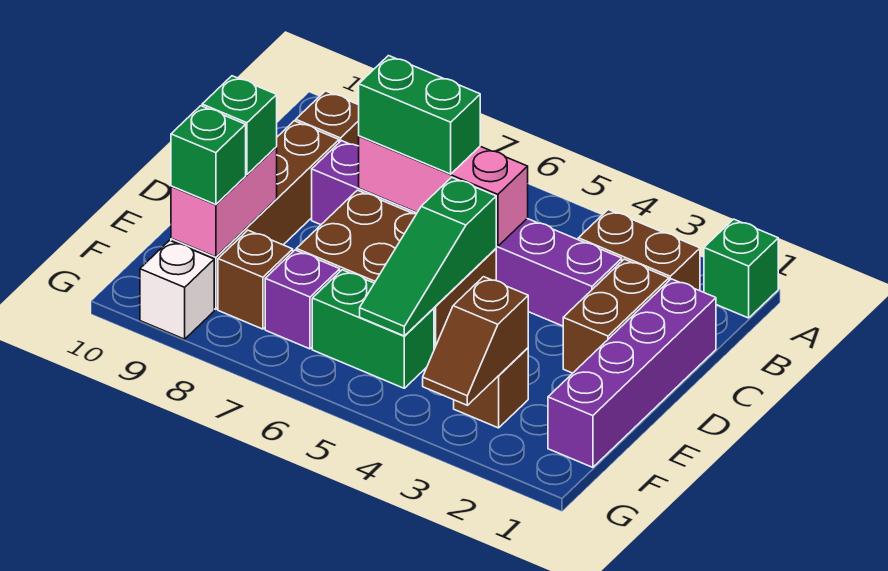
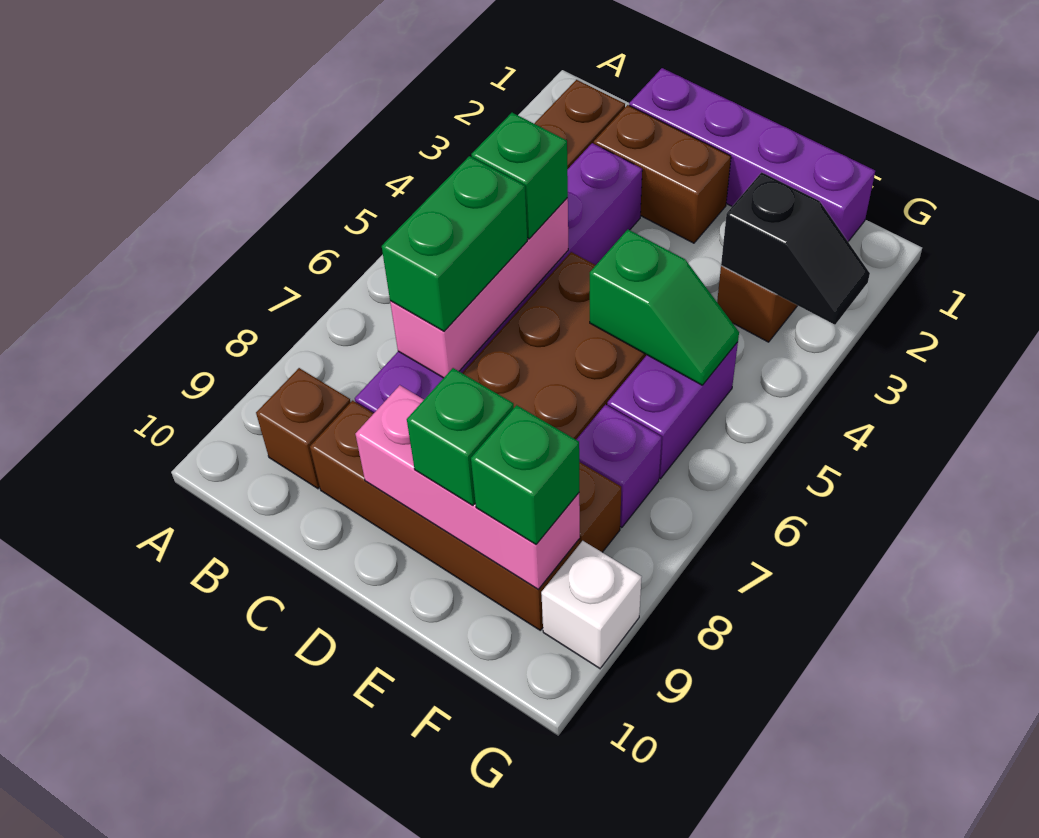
green brick A1 level 1 -> green brick C5 level 3
green slope D5:F5 level 2 top D -> green slope E5:F5 level 2 top E
pink brick E9:F9 level 2 -> pink brick D9:F9 level 2
brown slope F3:G3 level 2 top F -> black slope F3:G3 level 2 top F
green brick F5:F6 level 1 -> purple brick F5:F6 level 1

